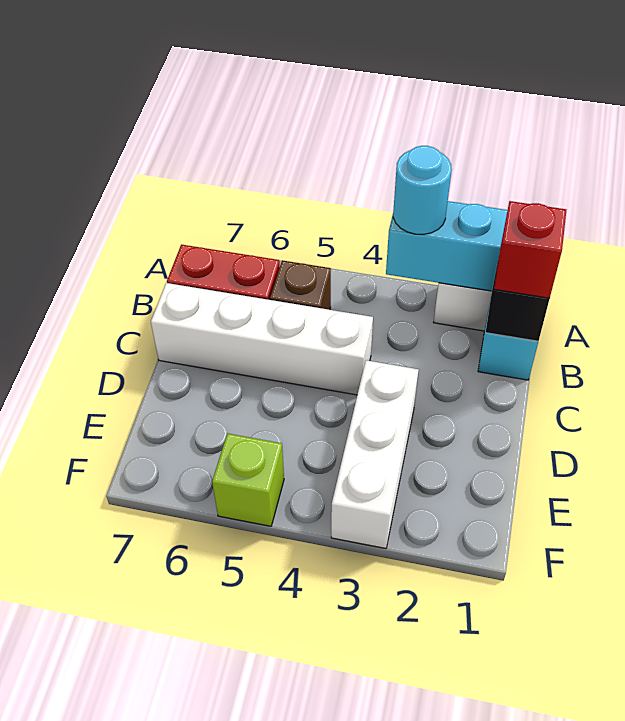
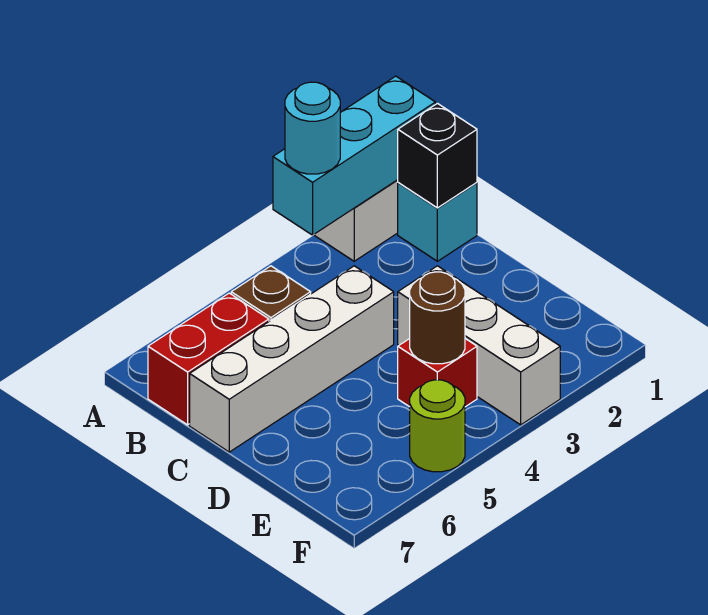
red brick B1 level 3 -> red brick E4 level 1
none -> brown round brick E4 level 2
lime brick F5 level 1 -> lime round brick F5 level 1

